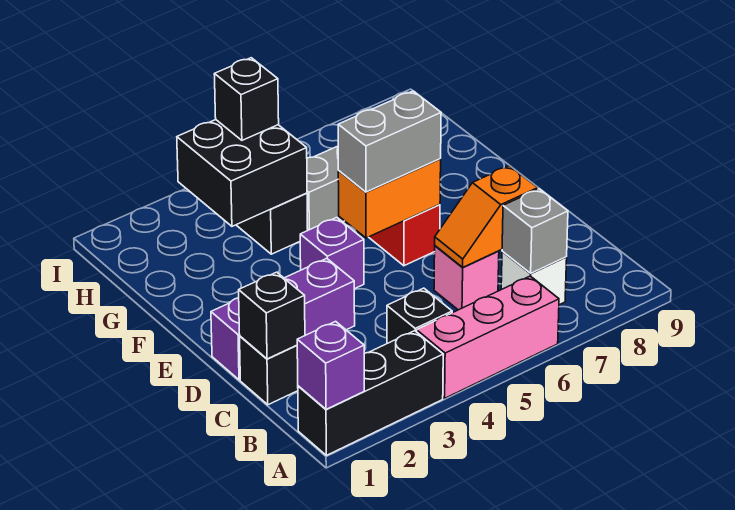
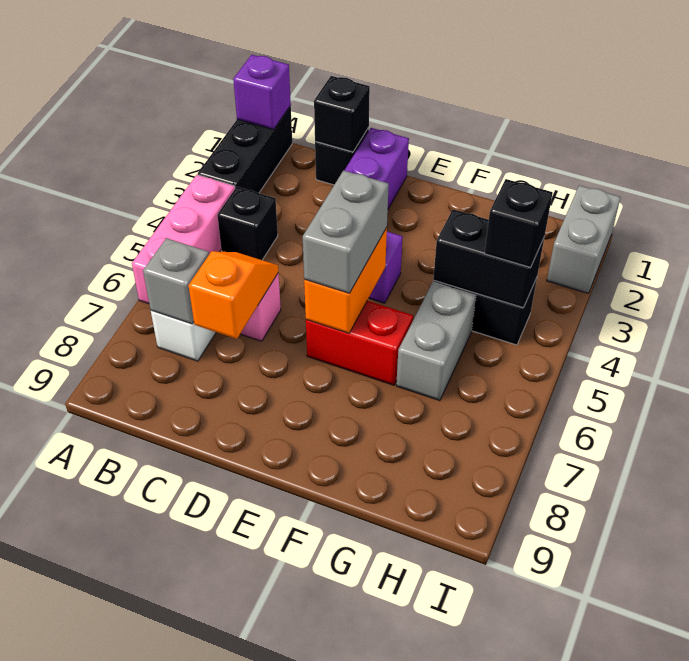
black brick G3:H4 level 2 -> black brick G4:H4 level 2
none -> grey brick I1:I2 level 1

